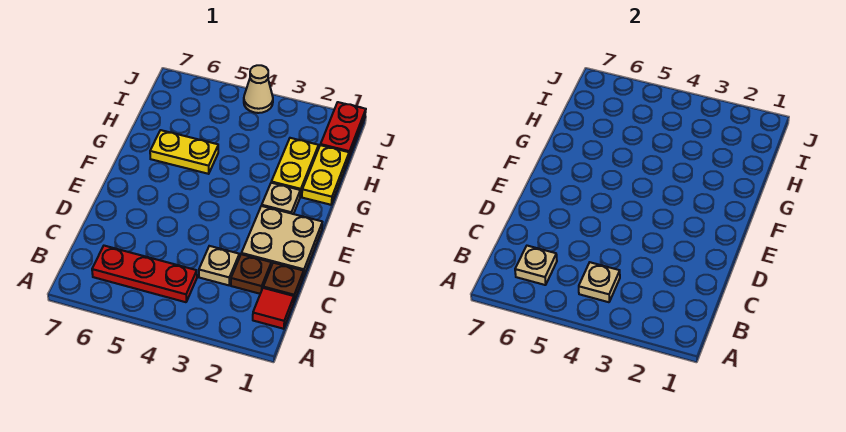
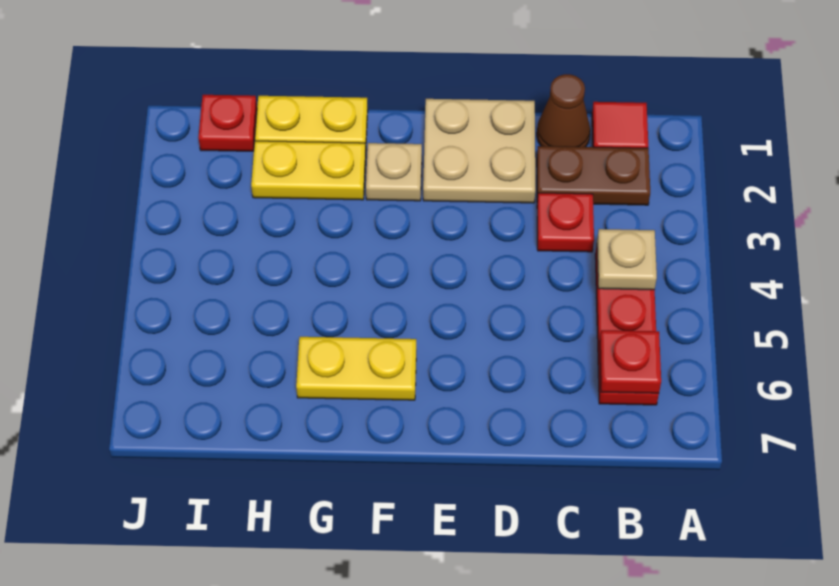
tan plate B6 level 2 -> red plate B6 level 2
brown plate C1 level 1 -> brown cone C1 level 1
brown plate C2 level 1 -> brown plate B2:C2 level 1
tan plate C3 level 1 -> red plate C3 level 1
yellow plate G5:G6 level 1 -> yellow plate F6:G6 level 1
red plate I1:J1 level 1 -> red plate I1 level 1
tan cone J4 level 1 -> none

